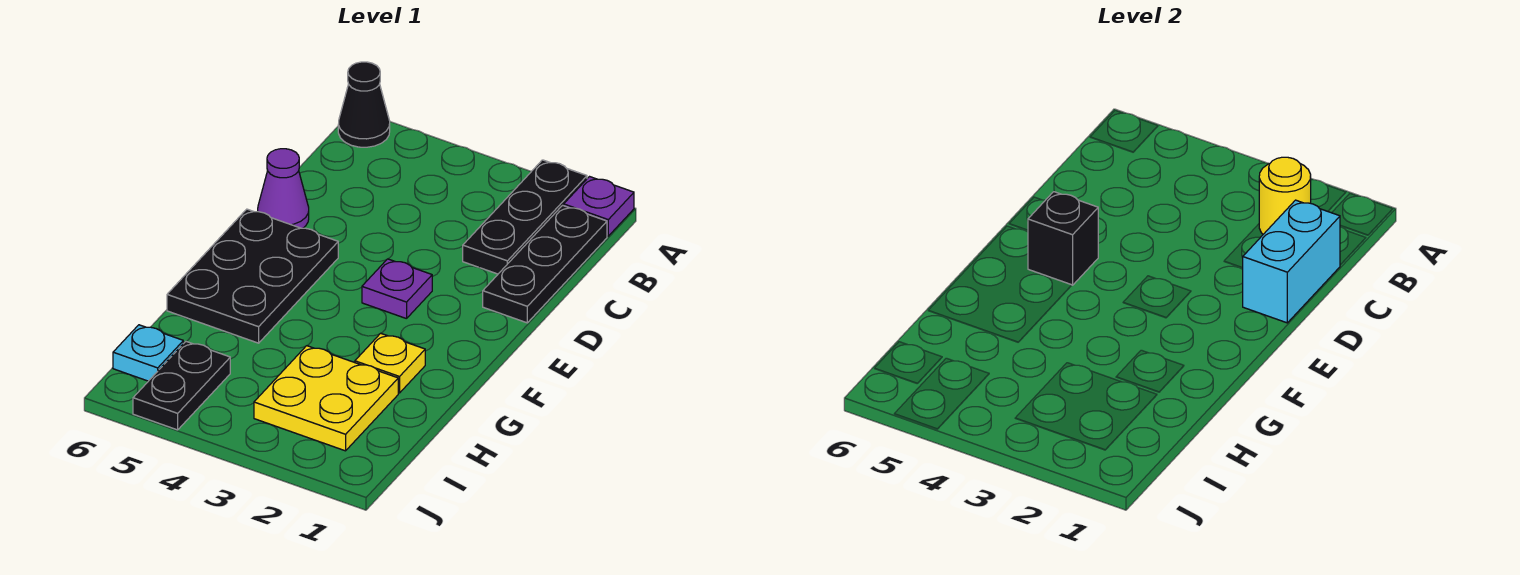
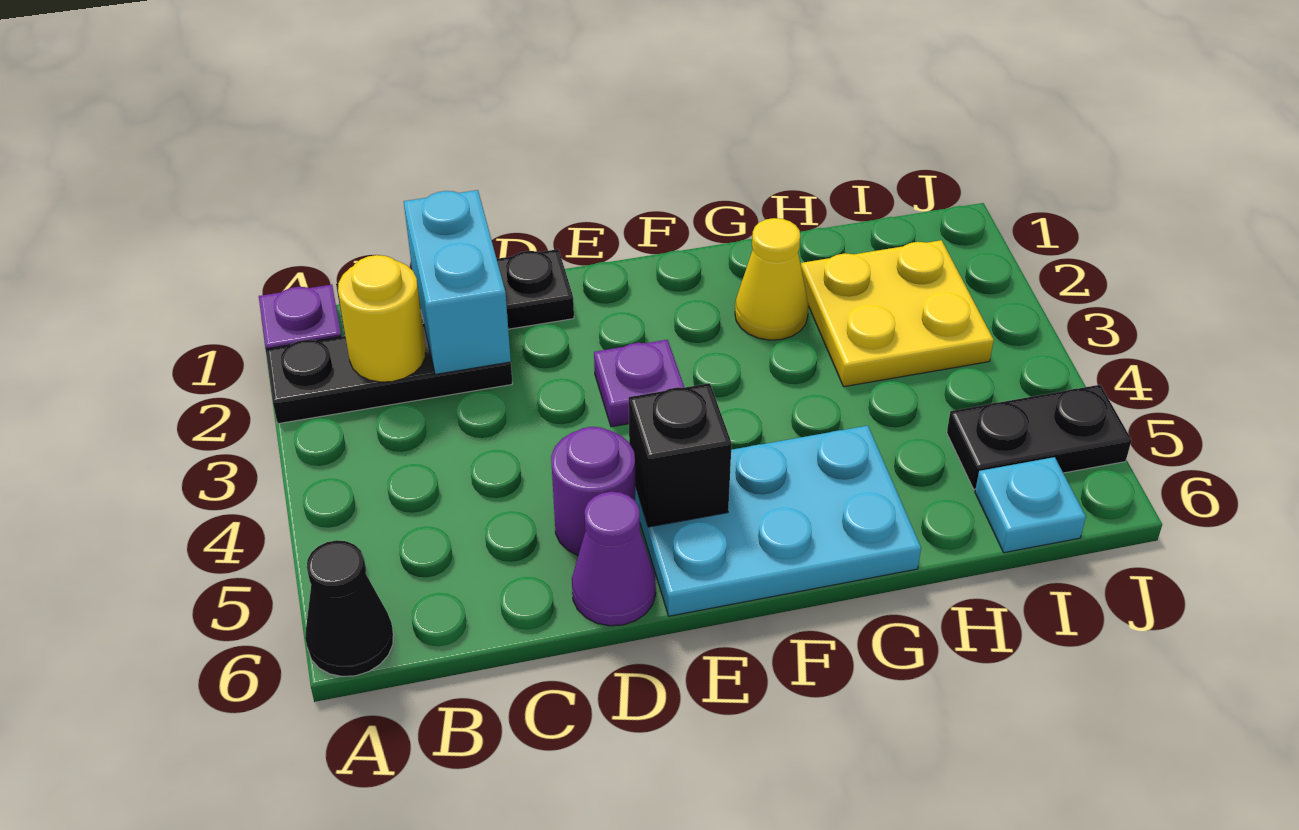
cyan brick C1:D1 level 2 -> cyan brick C1:C2 level 2
none -> purple round brick D5 level 1
black plate E5:G6 level 1 -> cyan plate E5:G6 level 1
yellow plate G2 level 1 -> yellow cone G2 level 1

